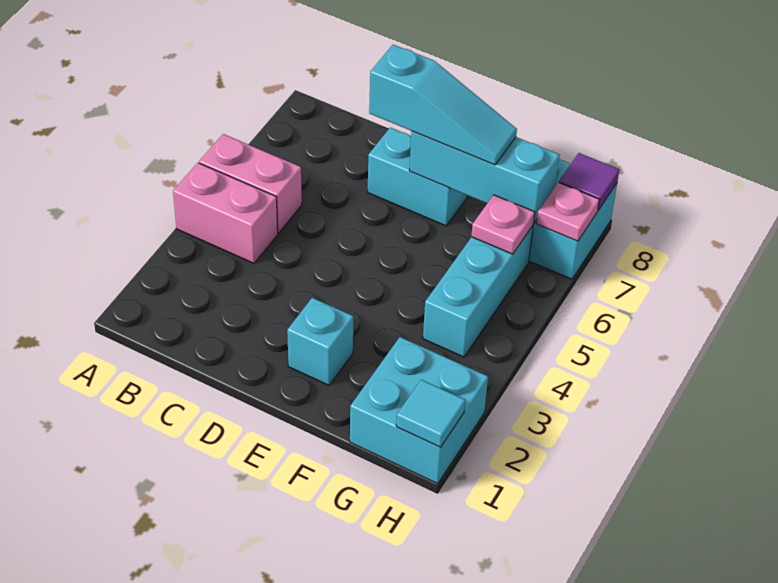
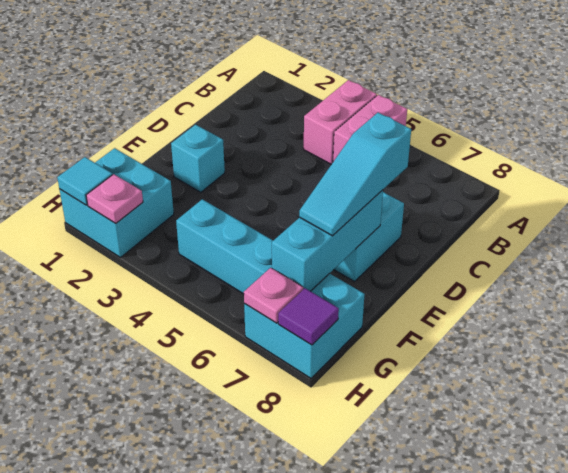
pink plate G6 level 2 -> pink plate H2 level 2

